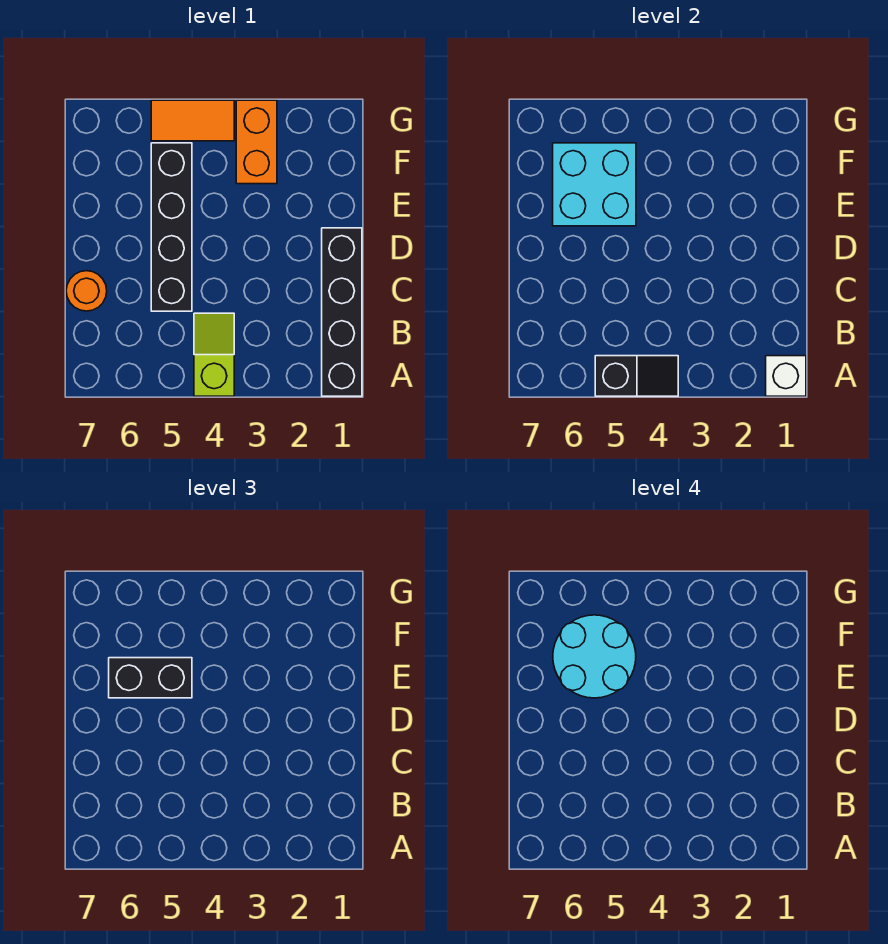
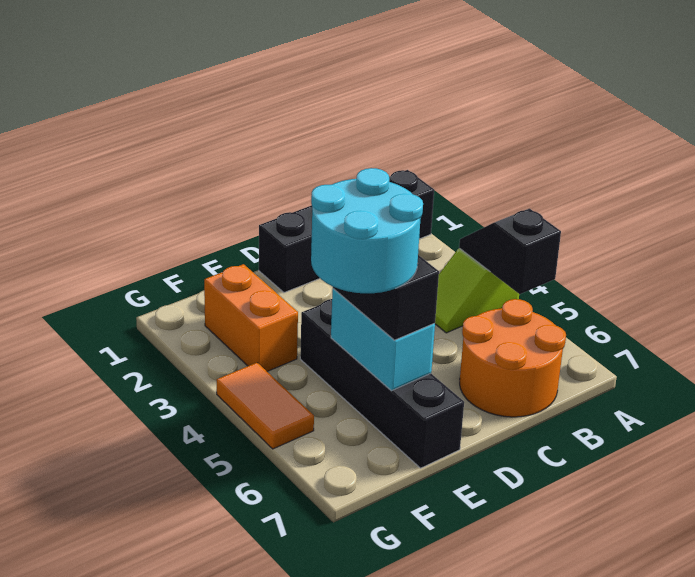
white brick A1 level 2 -> none
black brick C5:F5 level 1 -> black brick E4:E7 level 1
orange round brick C7 level 1 -> orange round brick B6:C7 level 1
cyan brick E5:F6 level 2 -> cyan brick E5:E6 level 2
orange brick F3:G3 level 1 -> orange brick F2:F3 level 1

